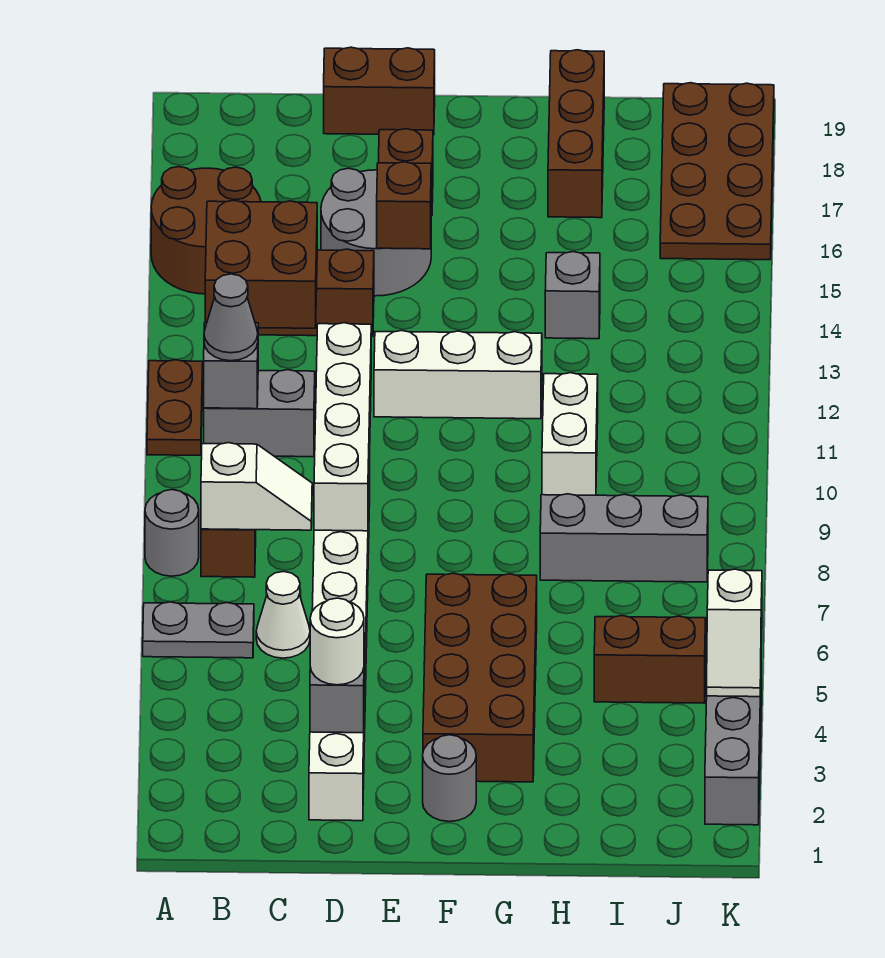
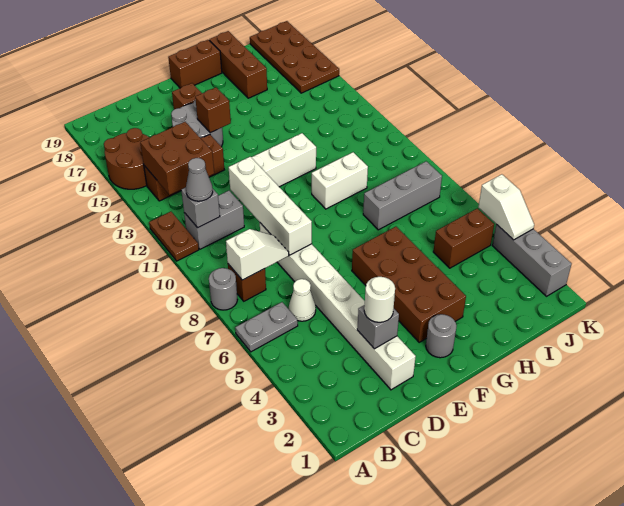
brown brick D19:E19 level 1 -> brown brick F19:G19 level 1
white brick H10:H11 level 1 -> white brick G10:H10 level 1
grey brick H14 level 1 -> none

